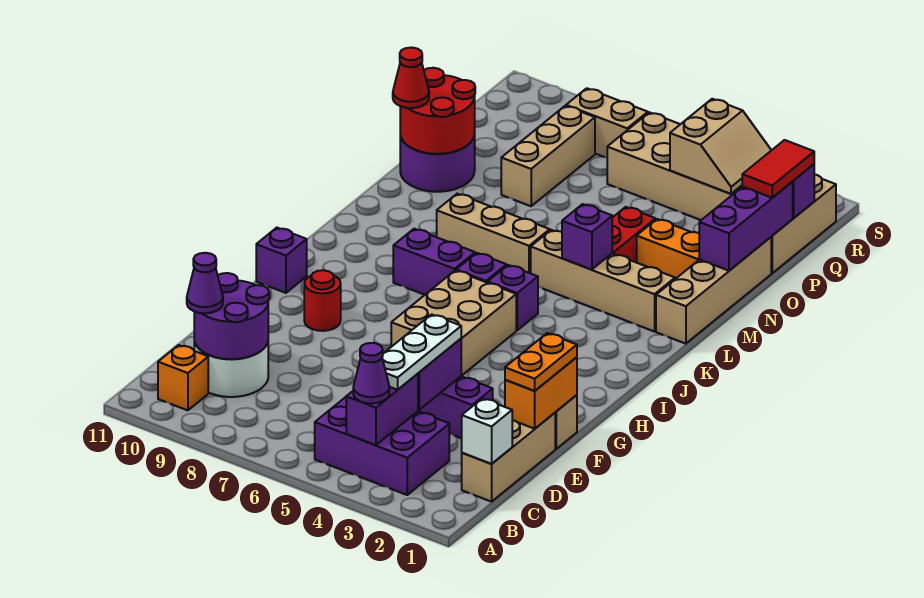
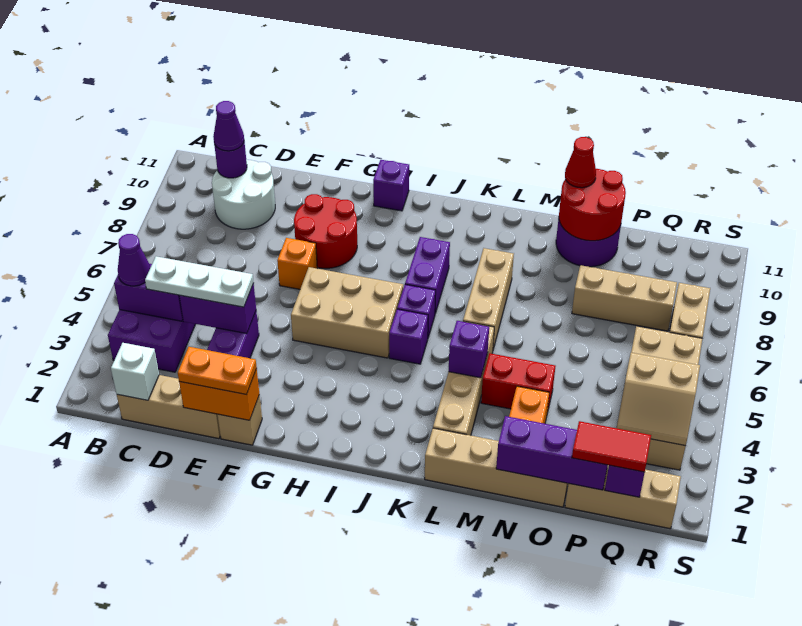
orange brick B10 level 1 -> orange brick F7 level 1
purple round brick C9:D10 level 2 -> purple round brick C10 level 2
red round brick G9 level 1 -> red round brick F8:G9 level 1

